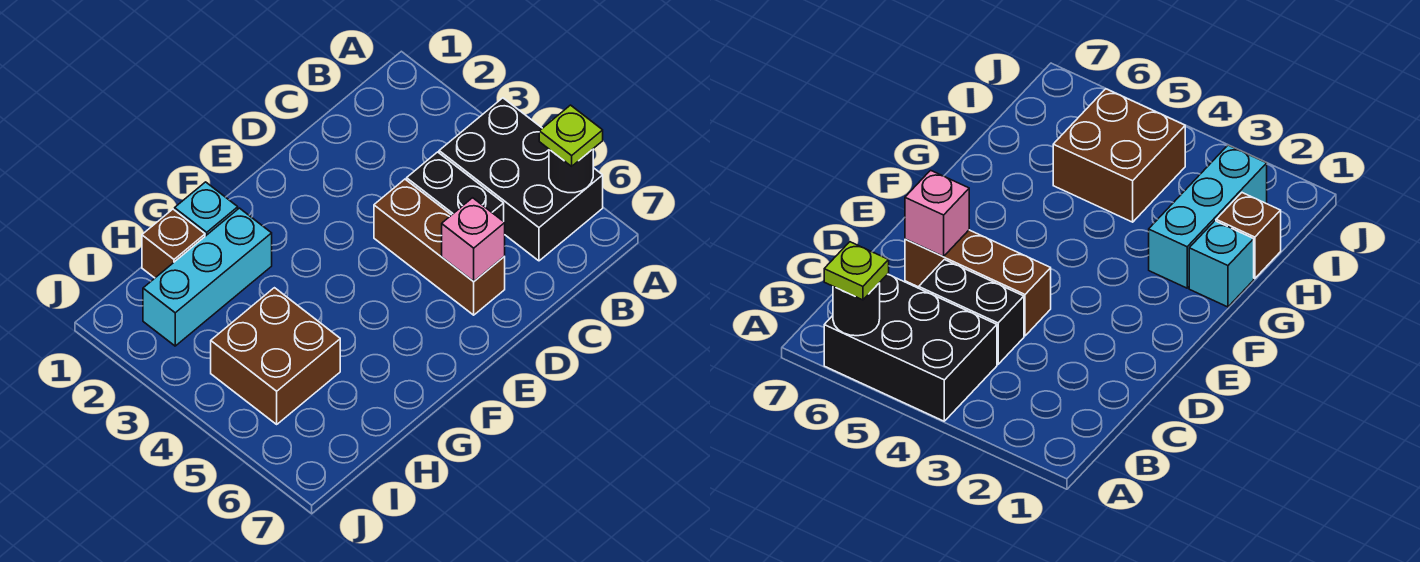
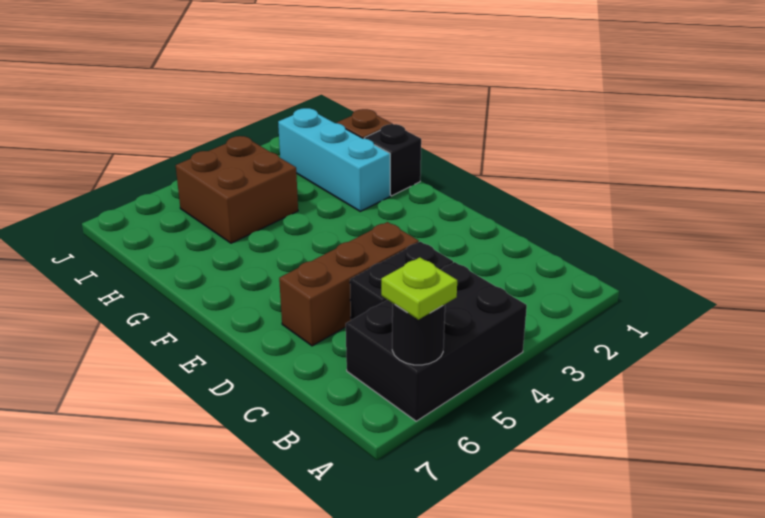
pink brick D6 level 2 -> none
cyan brick G1 level 1 -> black brick G1 level 1

